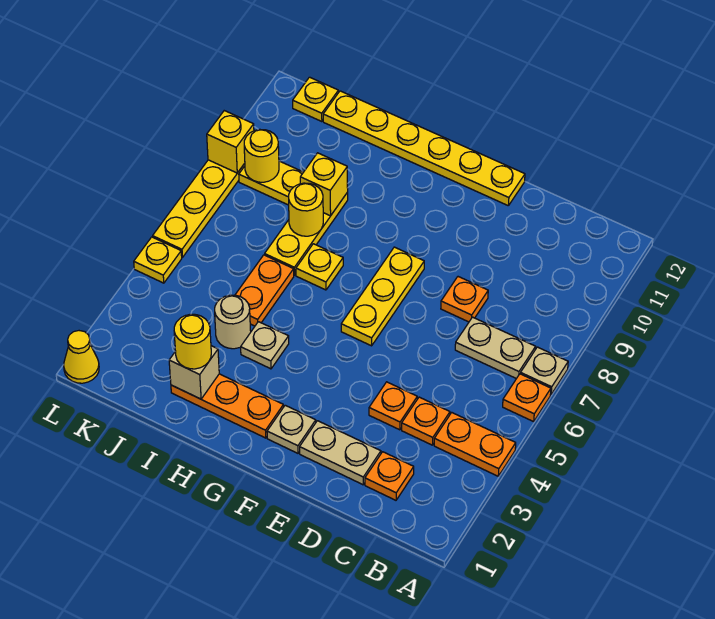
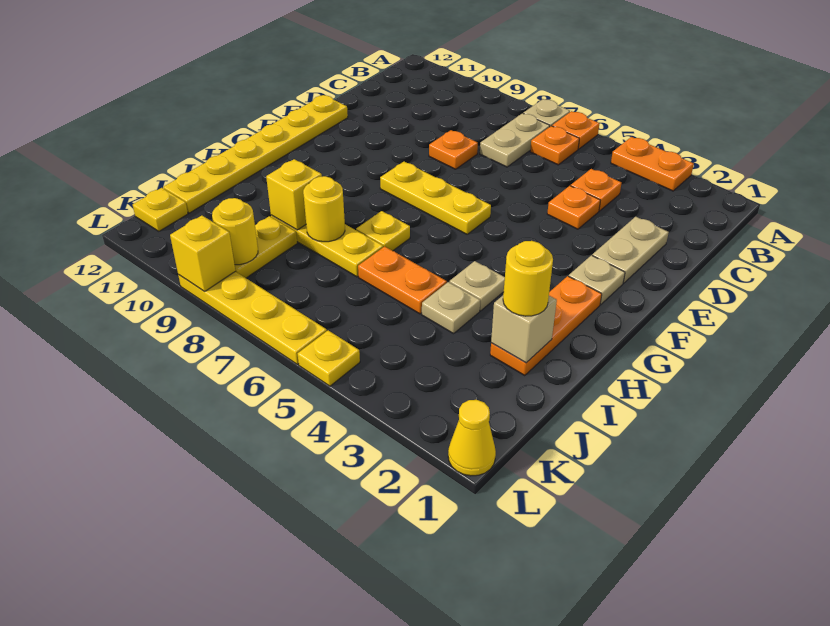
orange plate A4:B4 level 1 -> orange plate A3:A4 level 1
orange plate C2 level 1 -> orange plate B6 level 1
tan round brick I4 level 1 -> tan plate I4 level 1

